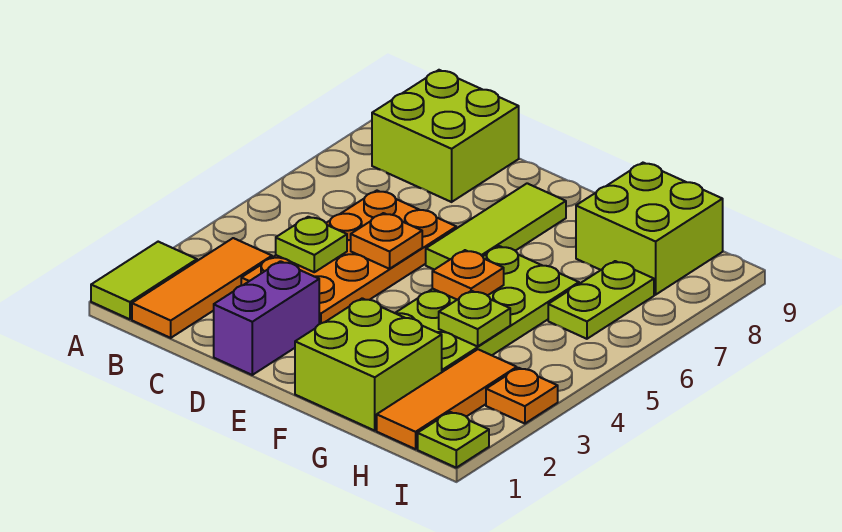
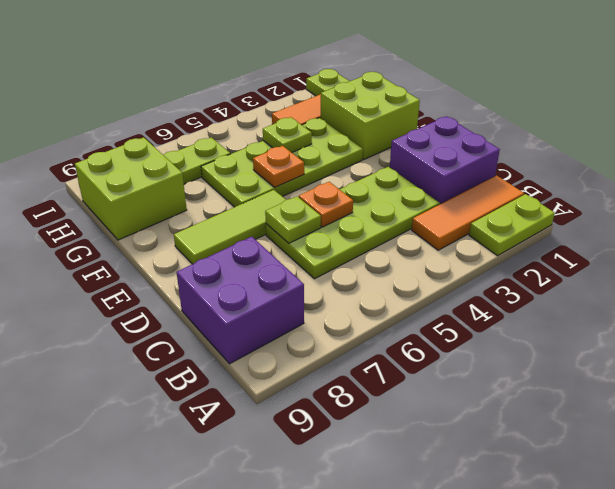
lime tile A1:A2 level 1 -> lime plate A1:A2 level 1
lime brick B8:C9 level 1 -> purple brick B8:C9 level 1
orange plate C3:D6 level 1 -> lime plate C3:D6 level 1
lime plate C4 level 2 -> lime plate D6 level 2
purple brick D1:D2 level 1 -> purple brick C1:D2 level 1
orange plate I3 level 1 -> none

